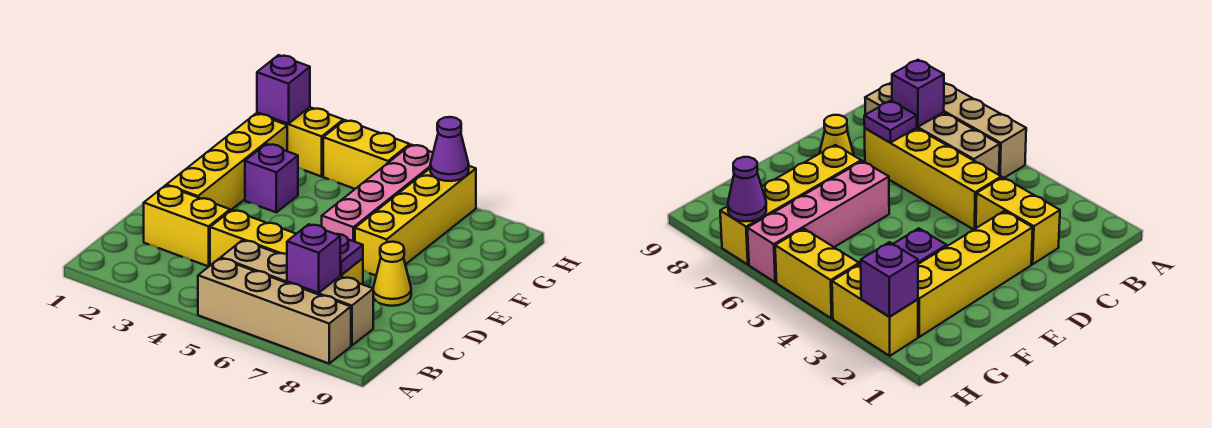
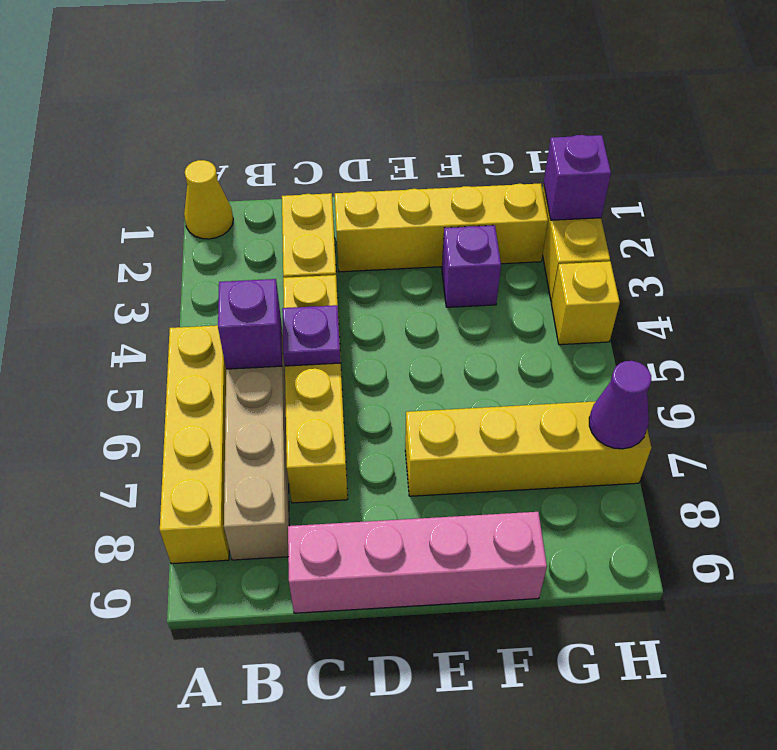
tan brick A5:A8 level 1 -> yellow brick A5:A8 level 1
purple brick B7 level 2 -> purple brick B5 level 2
purple plate C7 level 2 -> purple plate C5 level 2
yellow cone D8 level 1 -> yellow cone A1 level 1
pink brick E6:H6 level 1 -> pink brick C9:F9 level 1
yellow brick H4:H5 level 1 -> yellow brick H4 level 1

